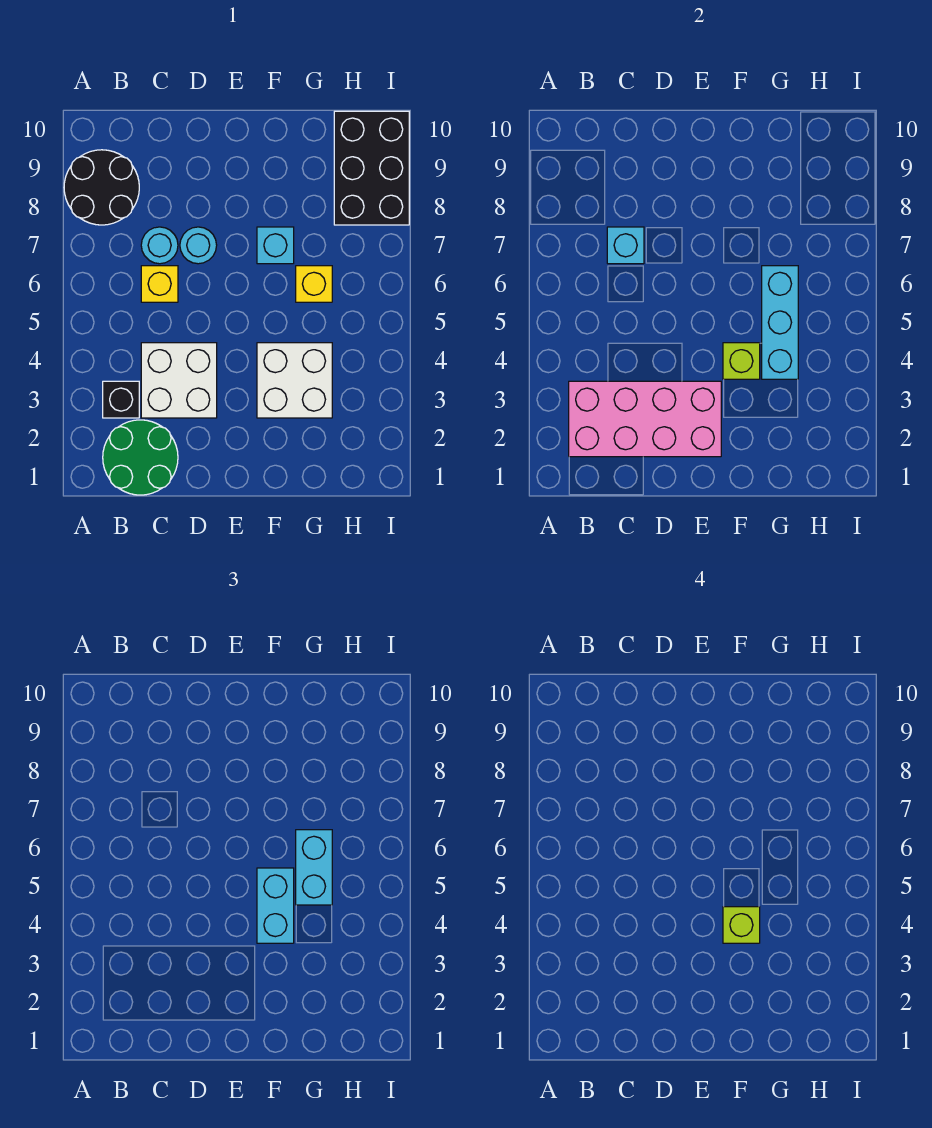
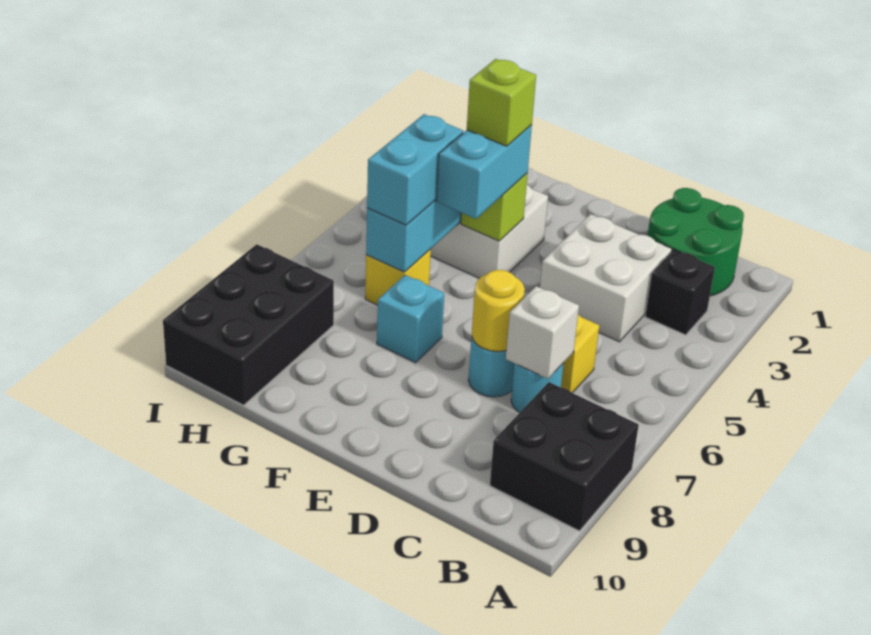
black round brick A8:B9 level 1 -> black brick A8:B9 level 1
pink brick B2:E3 level 2 -> none
cyan brick C7 level 2 -> white brick C7 level 2
none -> yellow round brick D7 level 2

